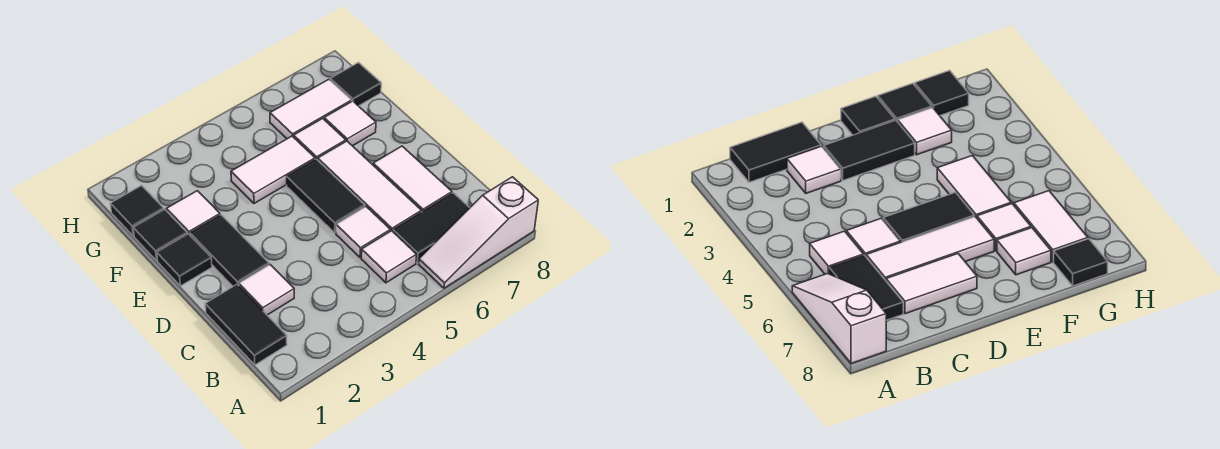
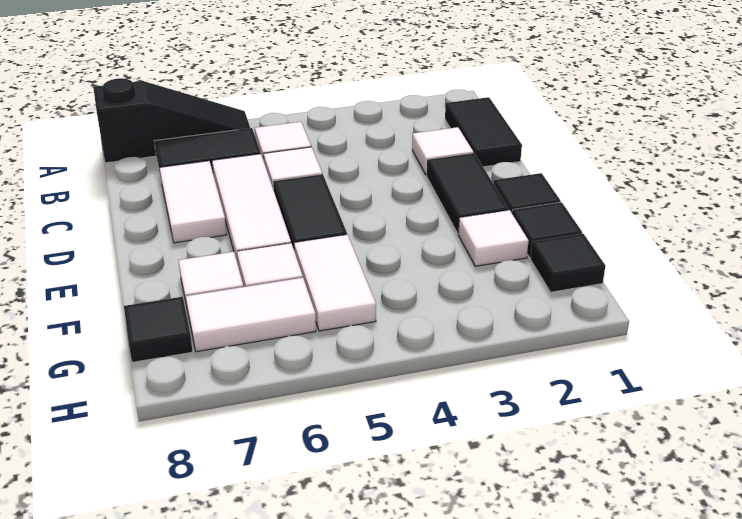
white slope A6:A8 level 1 top 8 -> black slope A6:A8 level 1 top 8
white tile F4:F5 level 1 -> white tile F5:G5 level 1

